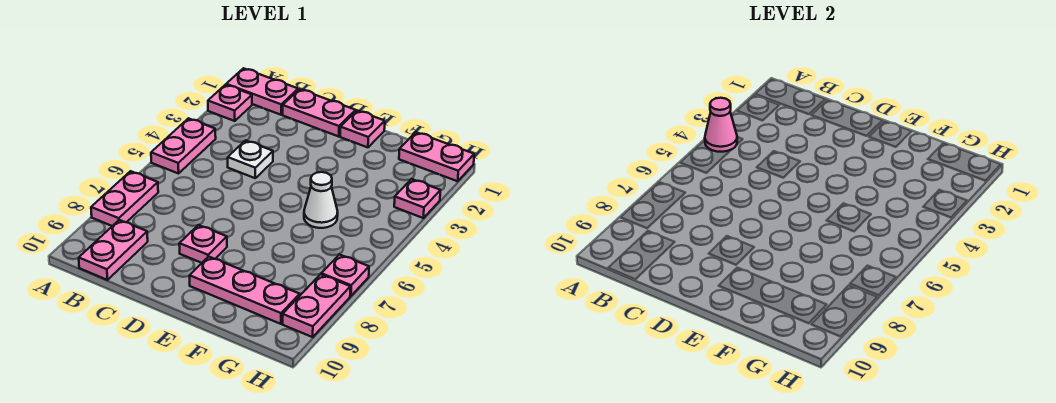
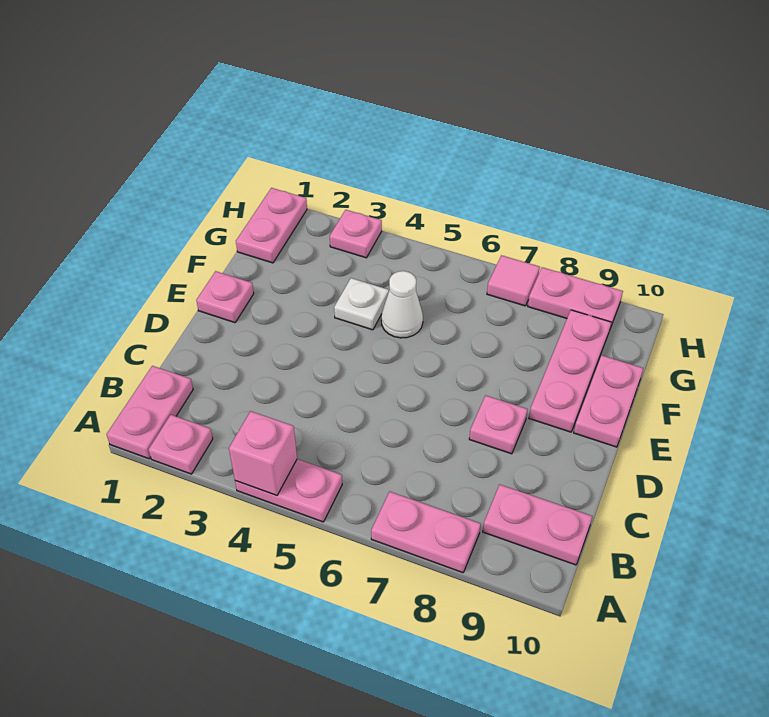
pink cone A4 level 2 -> pink brick A4 level 2
pink plate C1:D1 level 1 -> pink plate E10:F10 level 1
white plate C4 level 1 -> white plate F4 level 1
pink plate H7 level 1 -> pink tile H7 level 1

